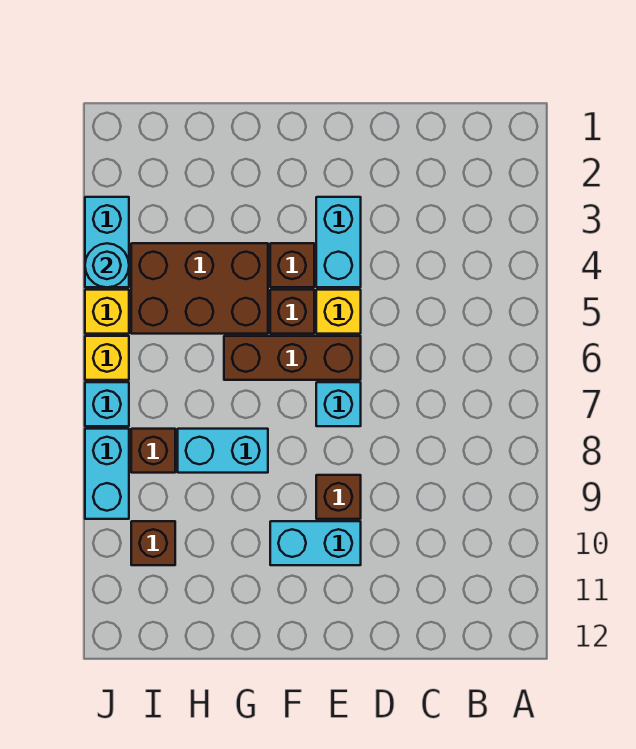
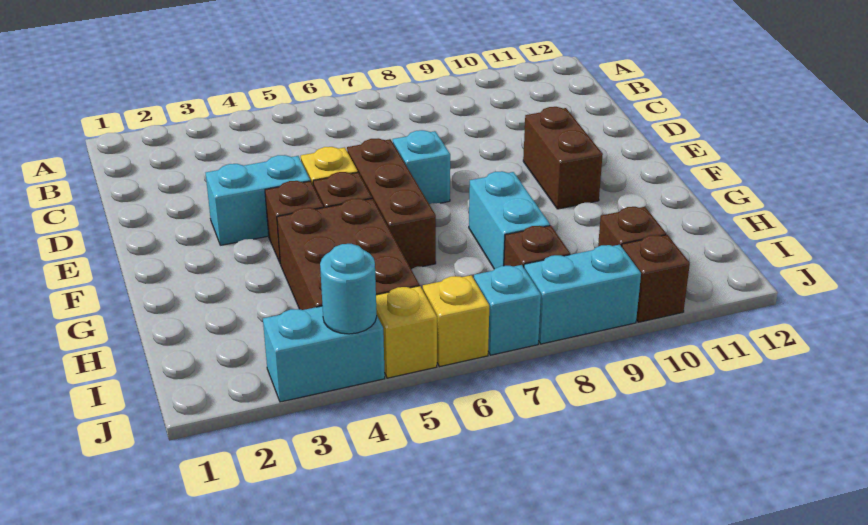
brown brick E9 level 1 -> brown brick J10 level 1
cyan brick E10:F10 level 1 -> brown brick E10:F10 level 1

